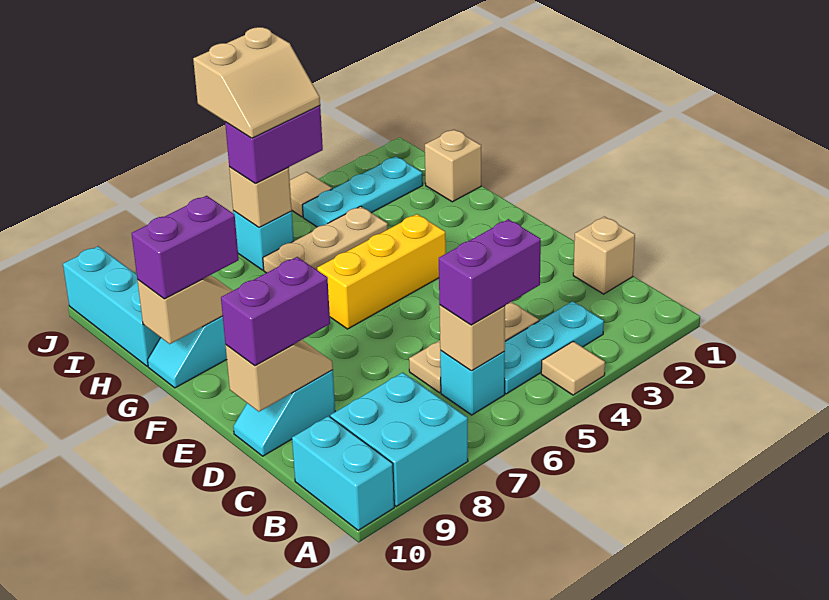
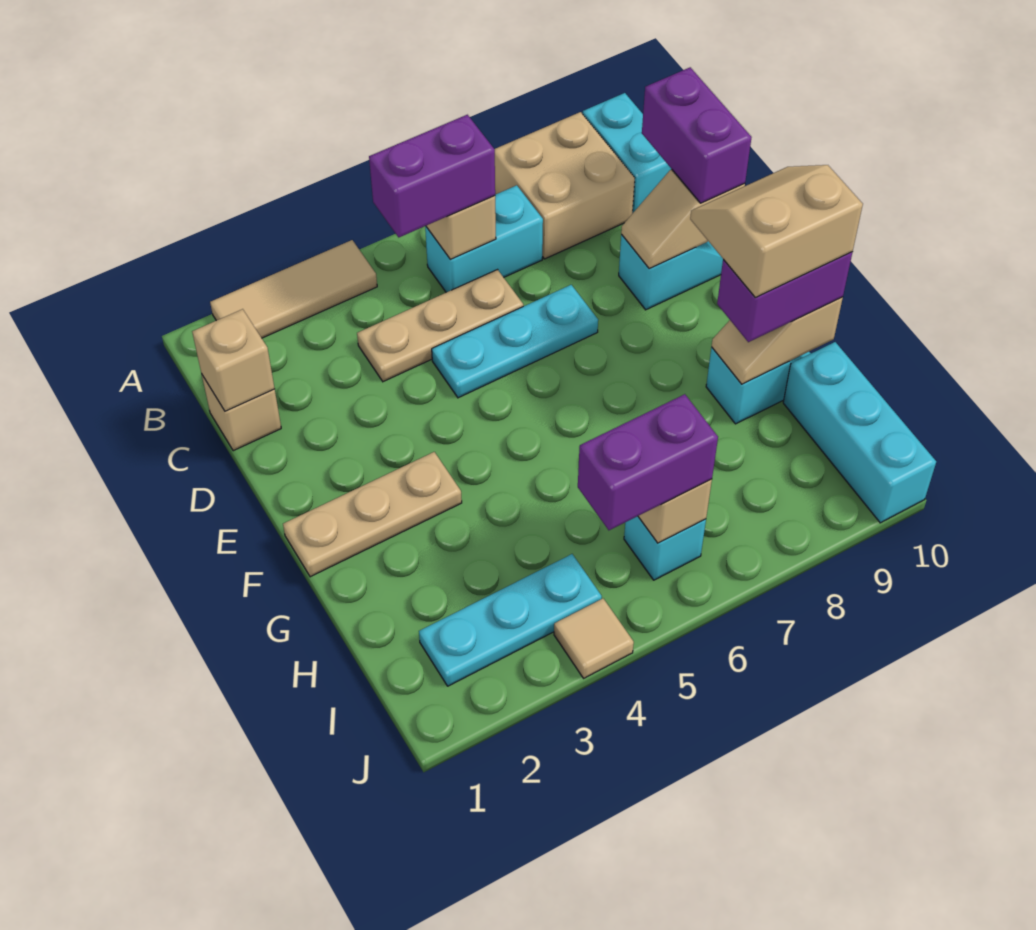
tan tile A4 level 1 -> tan tile A2:A4 level 1
cyan brick A8:B9 level 1 -> tan brick A8:B9 level 1
cyan plate B3:B5 level 1 -> cyan plate D5:D7 level 1
cyan brick B6 level 1 -> cyan brick B6:B7 level 1
purple brick D9:D10 level 3 -> purple brick C10:D10 level 3
yellow brick F4:F6 level 1 -> none
tan brick H1 level 1 -> tan brick C1 level 2
tan plate H4:H6 level 1 -> tan plate F1:F3 level 1
tan slope I5:J6 level 4 top J -> tan slope F9:G10 level 4 top G

